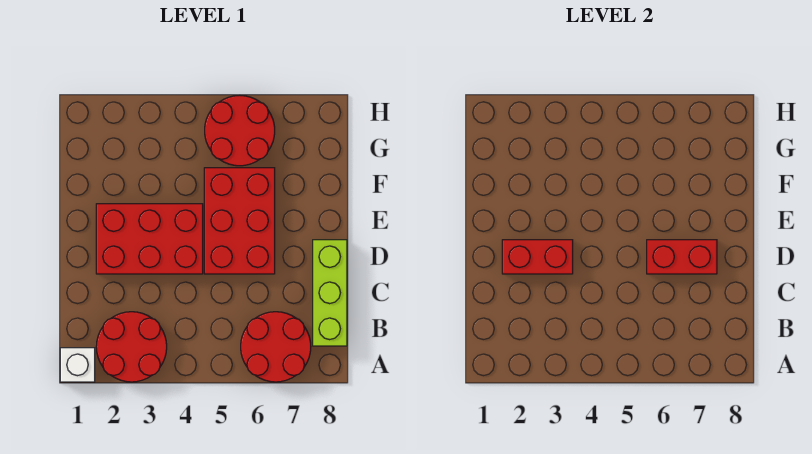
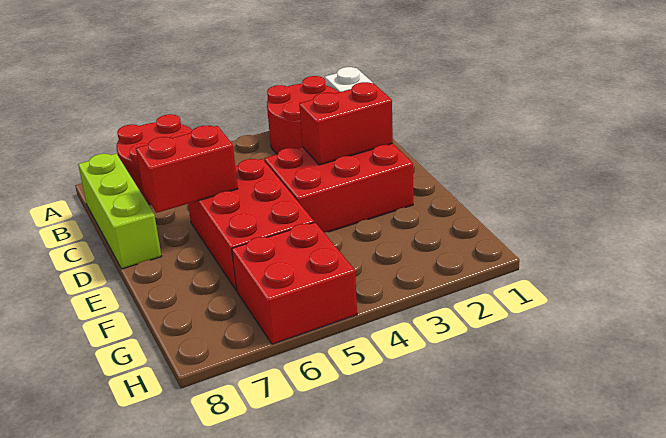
red round brick G5:H6 level 1 -> red brick G5:H6 level 1

